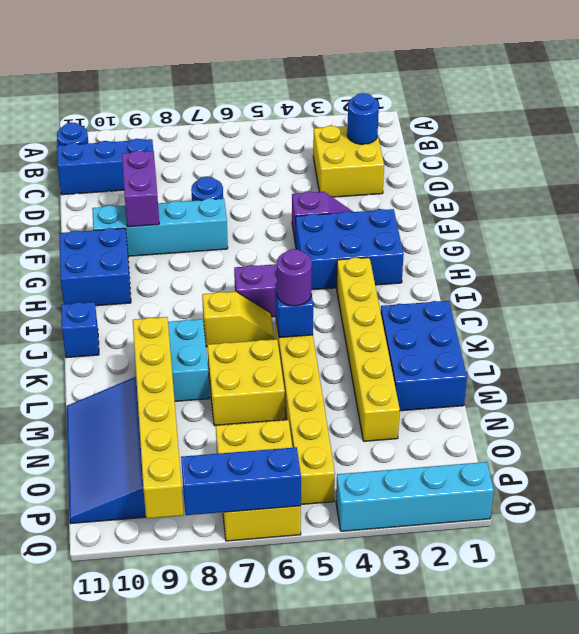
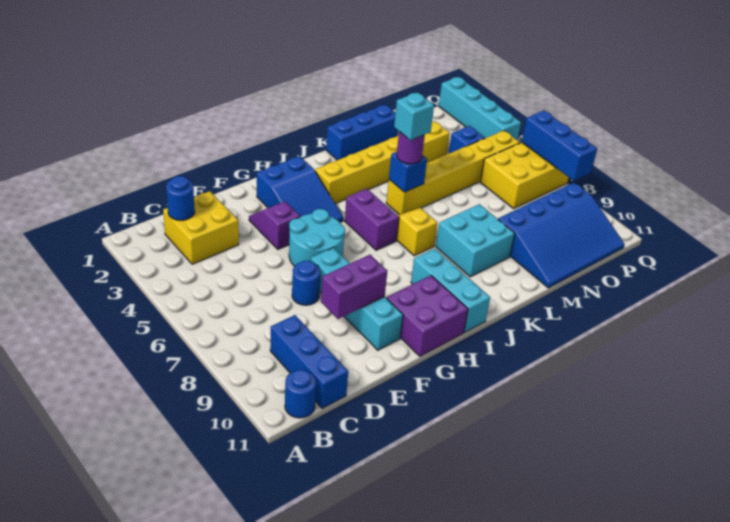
none -> cyan round brick F5:G6 level 1
blue brick G2:H4 level 1 -> blue slope G2:H4 level 1 top 2
blue brick G10:H11 level 1 -> purple brick G10:H11 level 1
none -> cyan brick I9:I11 level 1
blue brick J11 level 1 -> blue brick O4 level 1
blue brick K1:M2 level 1 -> blue brick K1:M1 level 1
none -> cyan brick K5 level 4
yellow brick L6:M7 level 1 -> none
yellow brick L9:Q9 level 2 -> none

